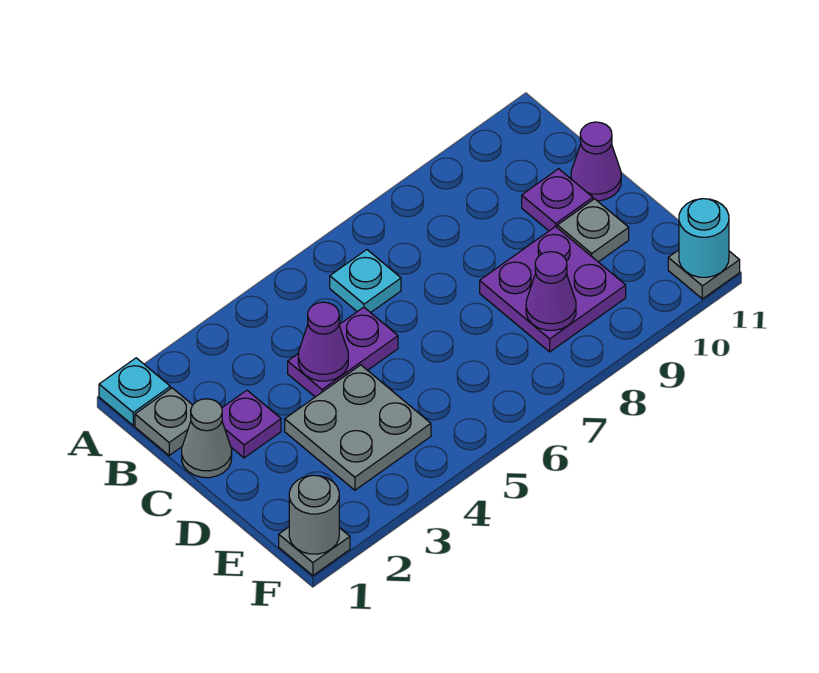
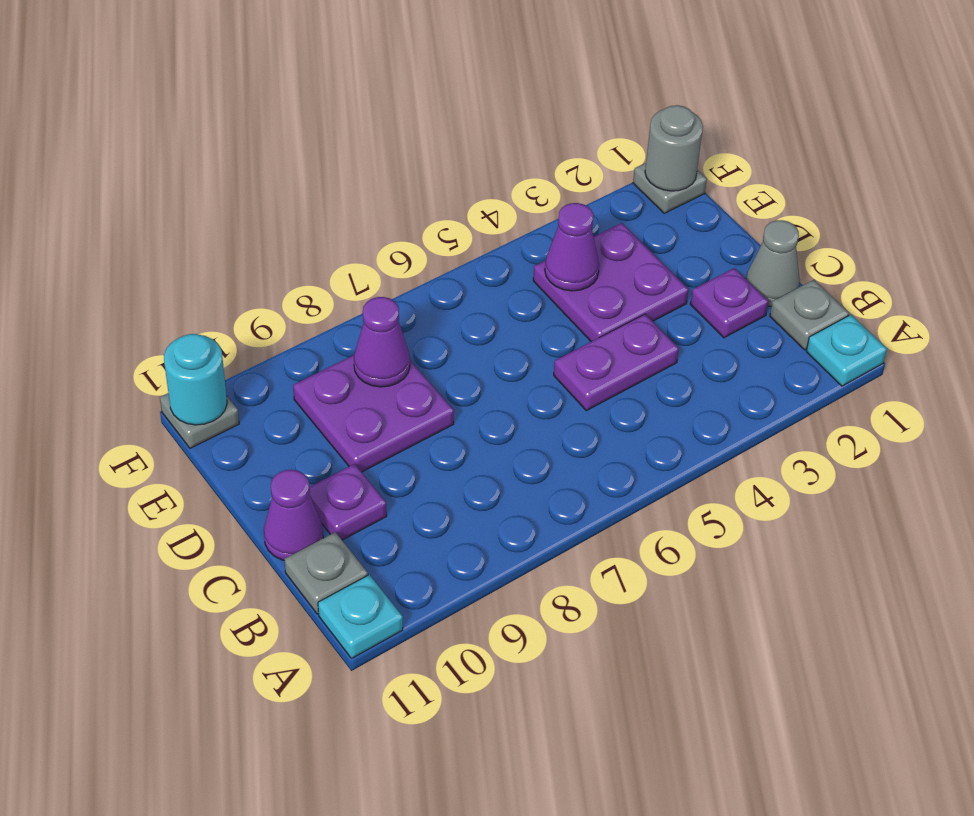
cyan plate B6 level 1 -> cyan plate A11 level 1
purple cone C4 level 2 -> purple cone E4 level 2
grey plate D3:E4 level 1 -> purple plate D3:E4 level 1
grey plate D10 level 1 -> grey plate B11 level 1

